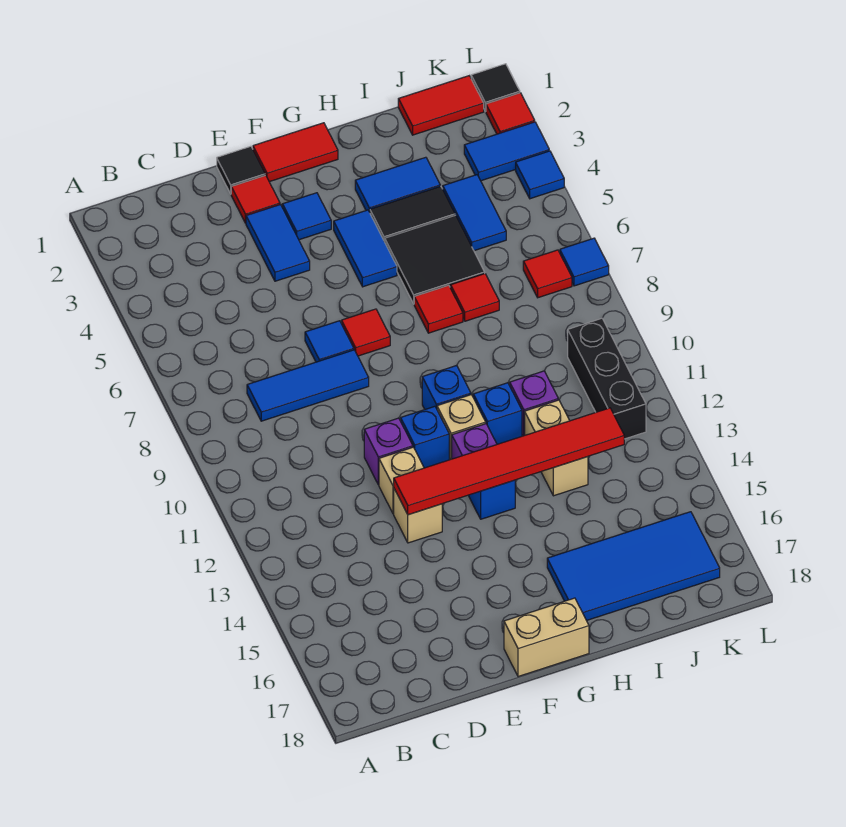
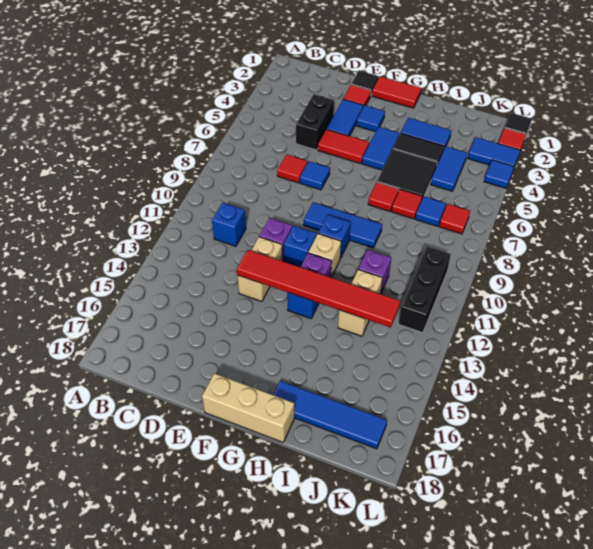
blue tile C8:E8 level 1 -> blue tile F9:H9 level 1
none -> black brick D4:D5 level 1
red tile F7 level 1 -> red tile D7 level 1
tan brick F18:G18 level 1 -> tan brick F18:H18 level 1
blue brick H11 level 1 -> blue brick C11 level 1
blue tile H16:K17 level 1 -> blue tile H17:K17 level 1
red tile J1:K1 level 1 -> red tile E5:F5 level 1
blue tile L7 level 1 -> blue tile J7 level 1

